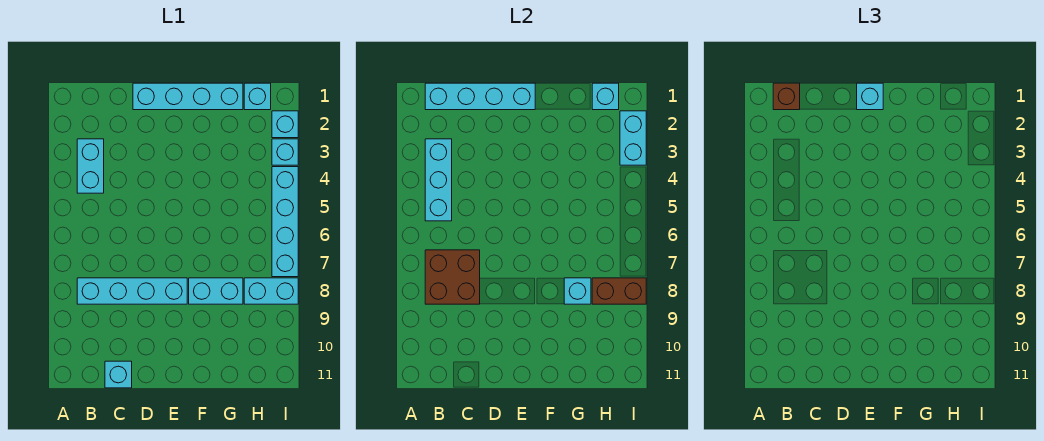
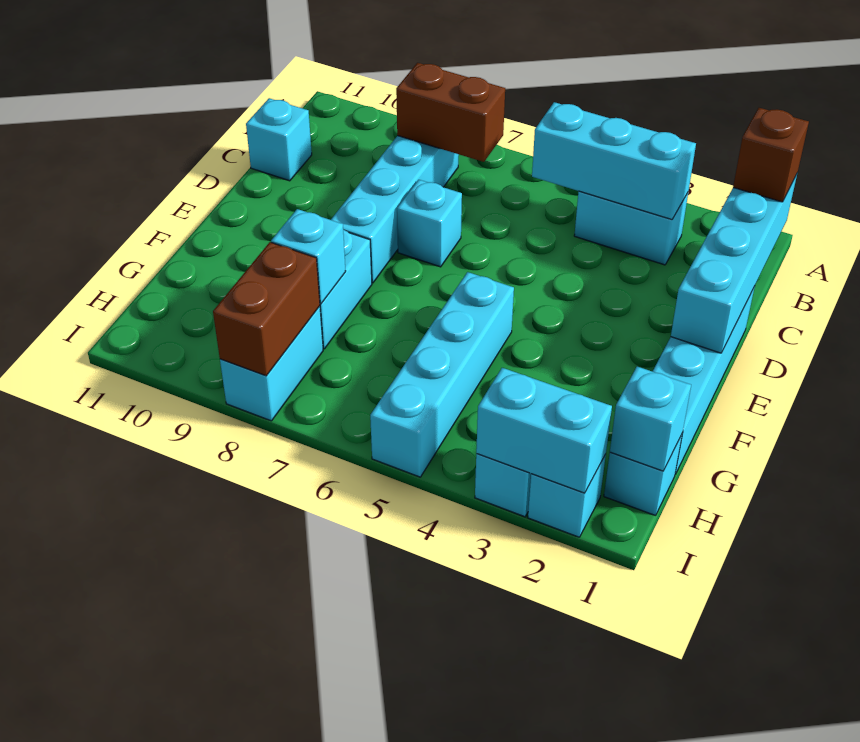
brown brick B7:C8 level 2 -> brown brick B7:B8 level 2
cyan brick E1 level 3 -> cyan brick D7 level 1
cyan brick I4:I7 level 1 -> cyan brick F5:I5 level 1

